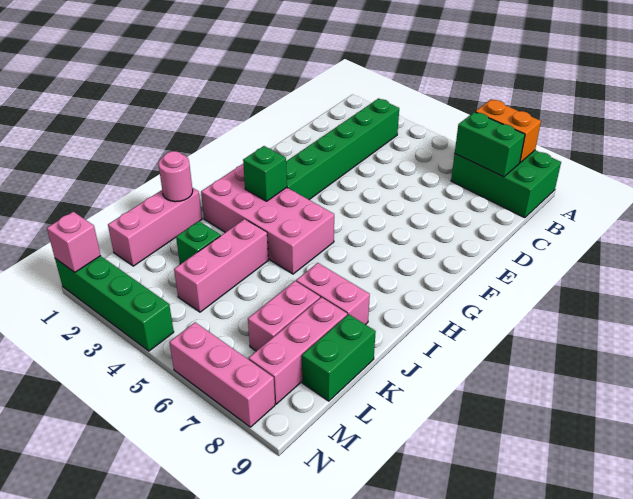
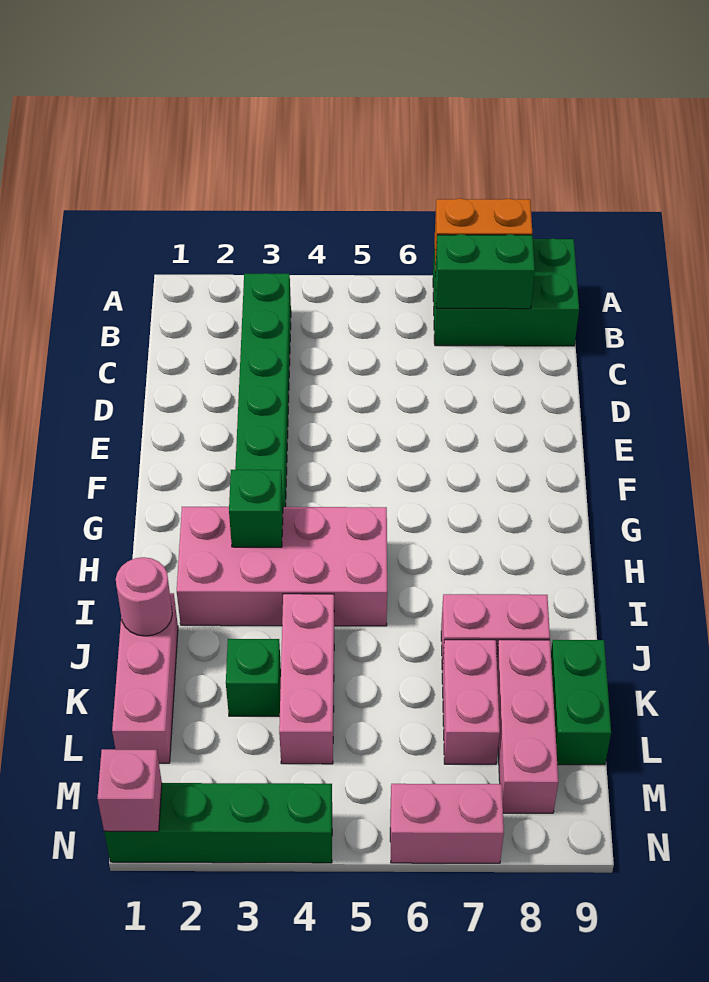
pink brick N6:N8 level 1 -> pink brick N6:N7 level 1

